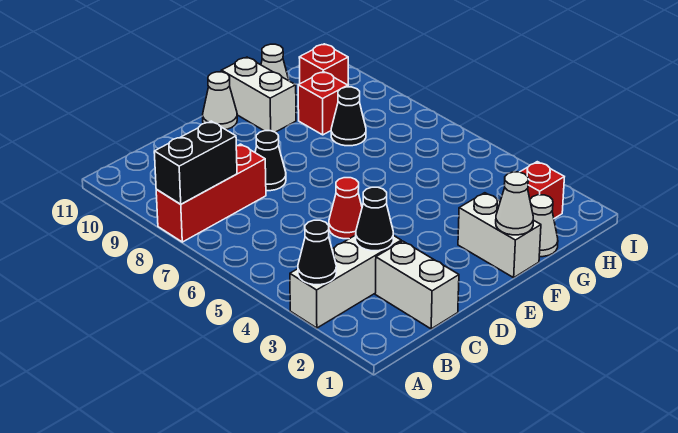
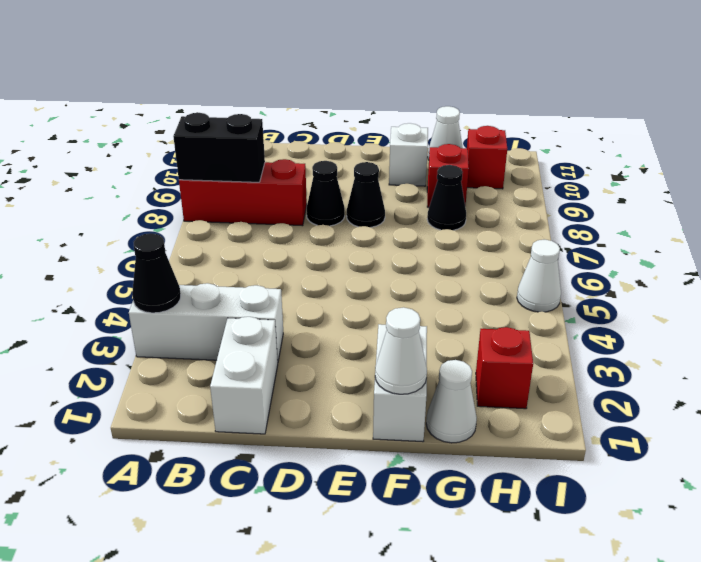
black cone C3 level 2 -> black cone E8 level 1
red cone D5 level 1 -> none
white cone E11 level 1 -> white cone I5 level 1
white brick F10:F11 level 1 -> white brick F10 level 1

